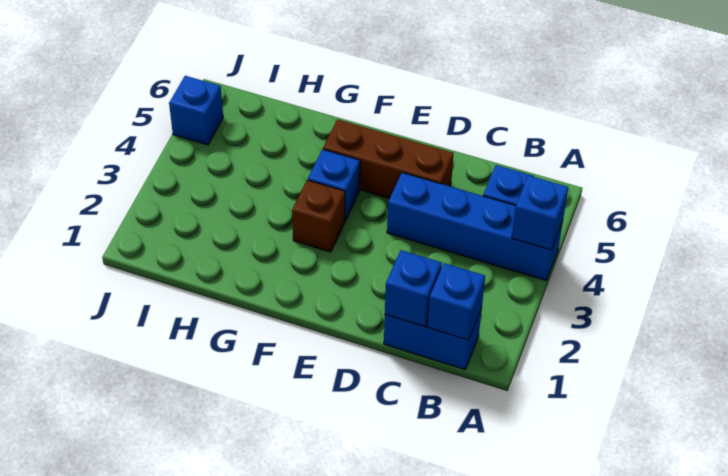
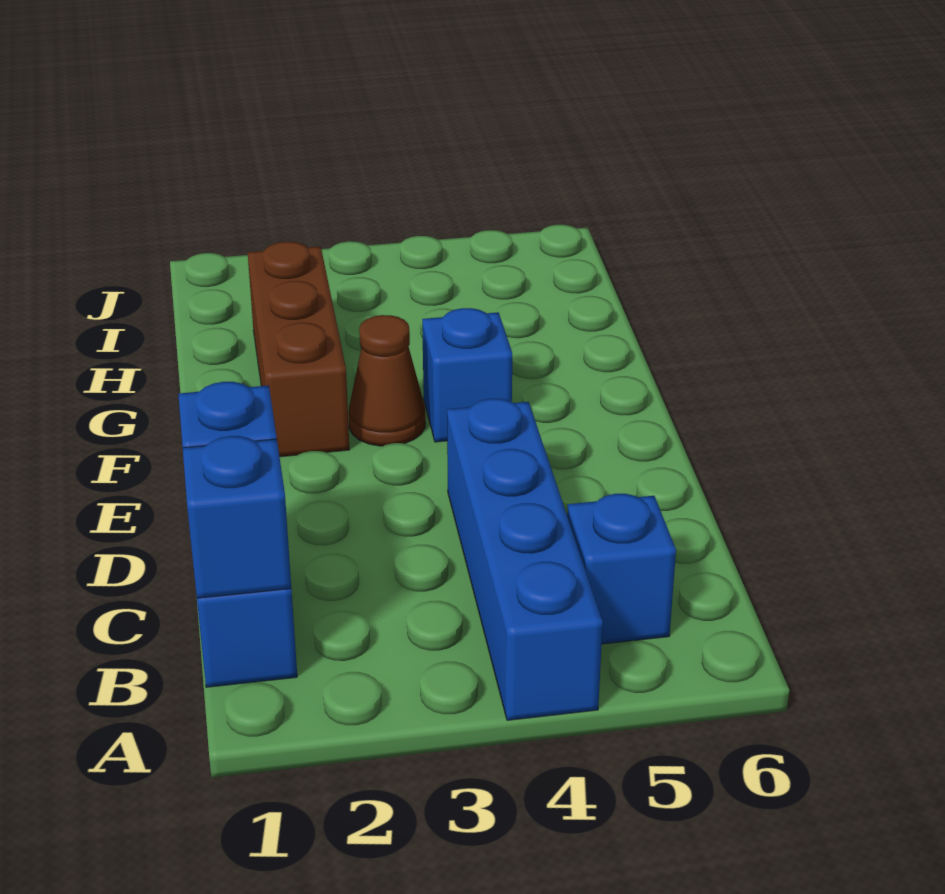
blue brick A4 level 2 -> none
brown brick D5:F5 level 1 -> brown brick F2:H2 level 1
brown brick F3 level 1 -> brown cone F3 level 1
blue brick J5 level 1 -> none

